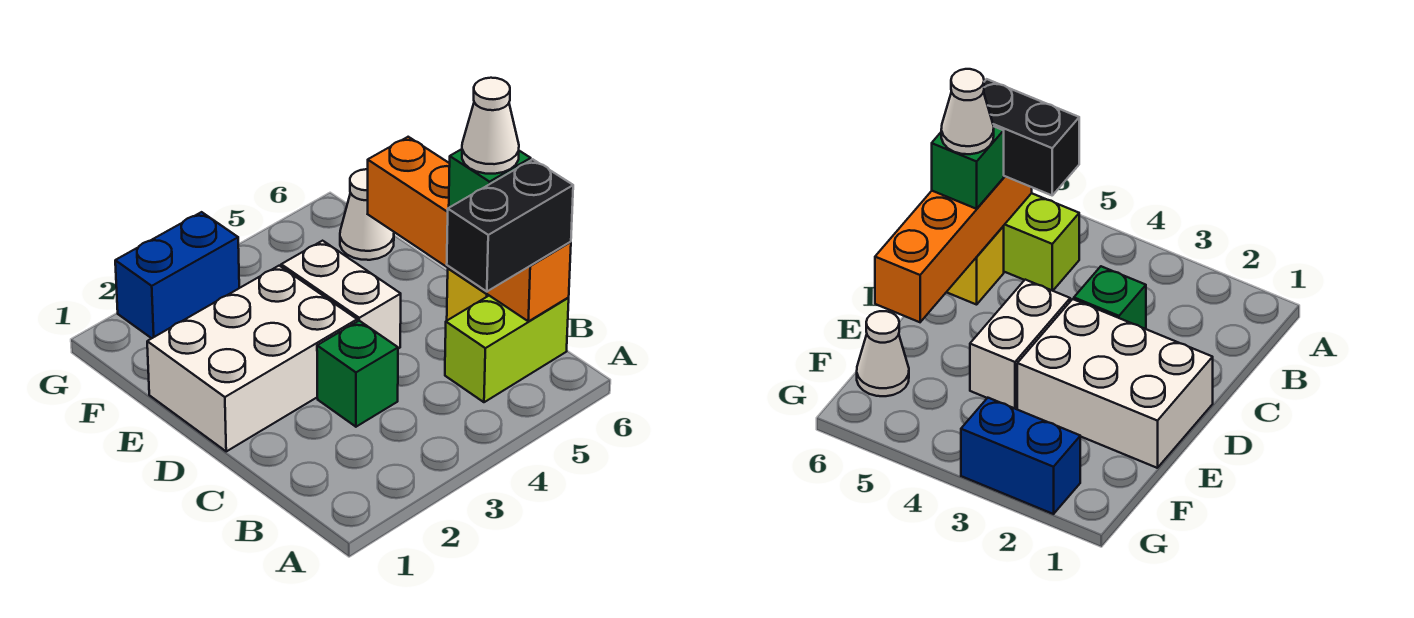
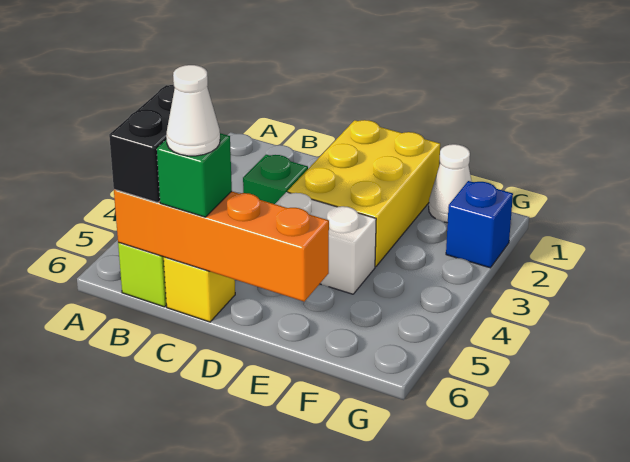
white brick D1:E3 level 1 -> yellow brick D1:E3 level 1
white cone F6 level 1 -> white cone F1 level 1
blue brick G2:G3 level 1 -> blue brick G2 level 1

